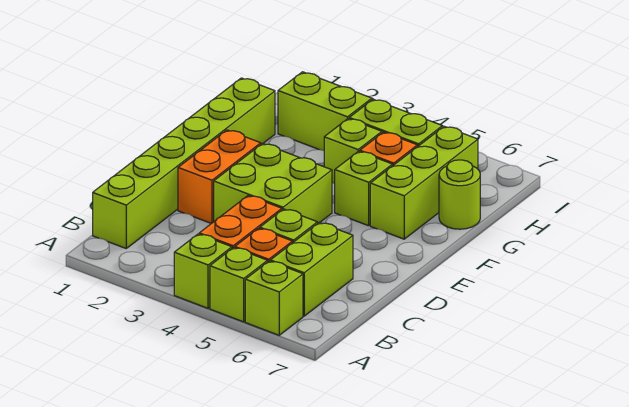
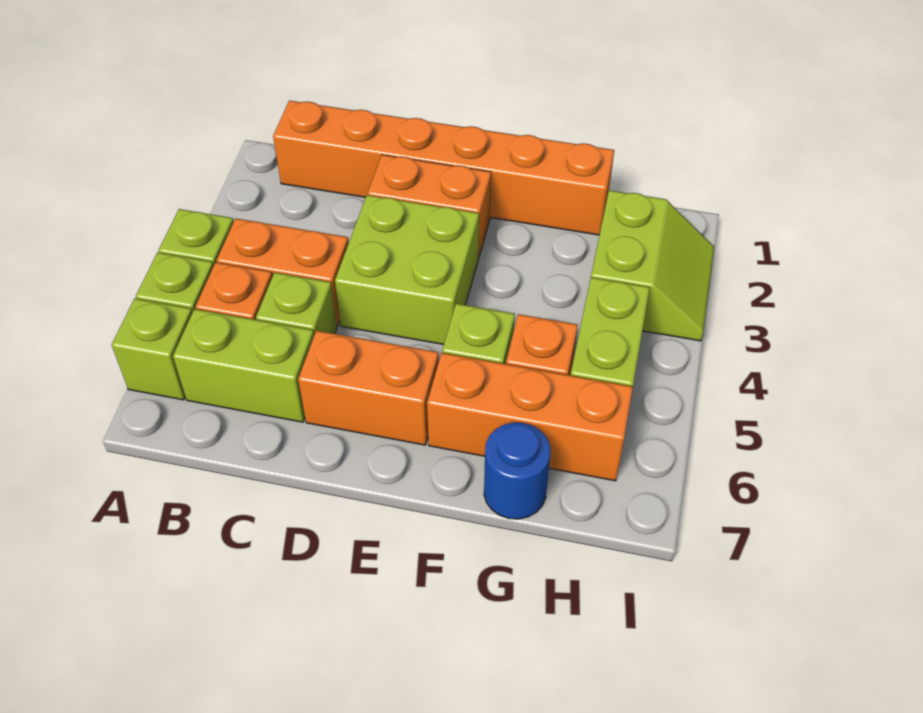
lime brick B1:G1 level 1 -> orange brick B1:G1 level 1
none -> orange brick D6:E6 level 1
lime brick F6:H6 level 1 -> orange brick F6:H6 level 1
lime brick G4 level 1 -> none
lime round brick G7 level 1 -> blue round brick G7 level 1

